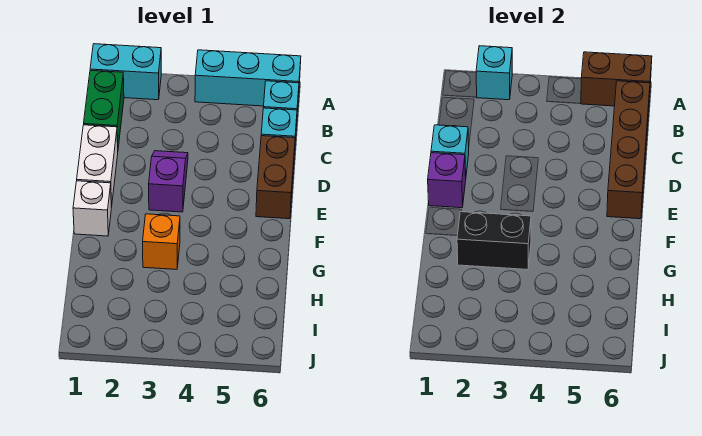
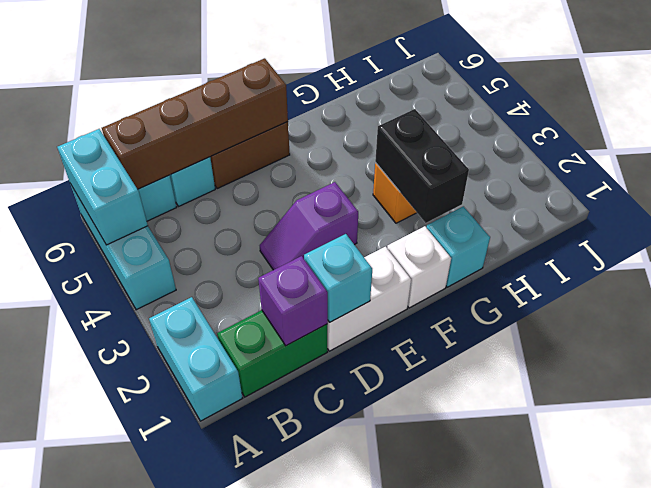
cyan brick A2 level 2 -> cyan brick G1 level 1
brown brick A5:A6 level 2 -> cyan brick A5:A6 level 2
purple brick E1 level 2 -> purple brick C1 level 2

